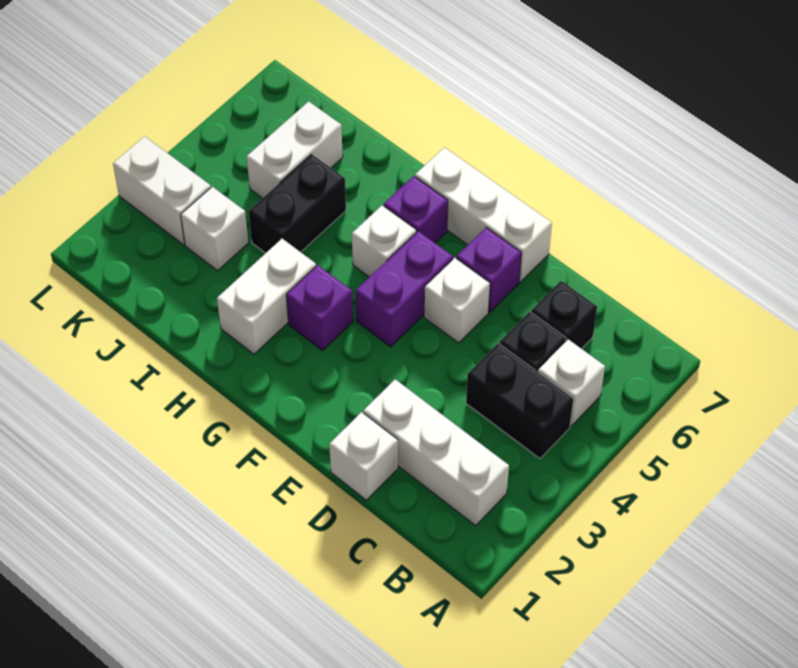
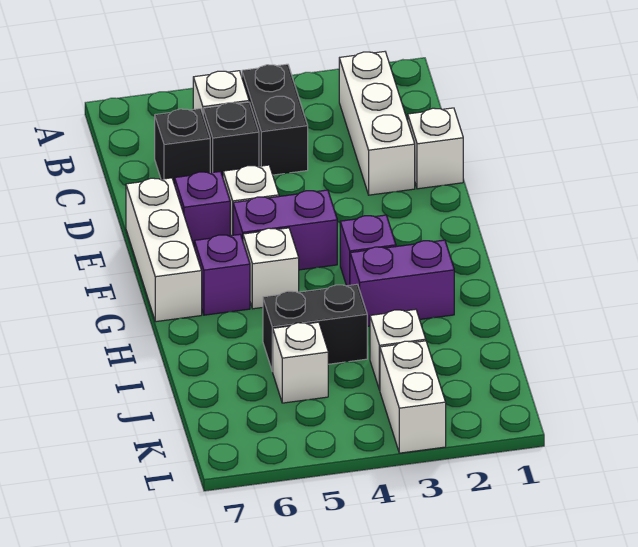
white brick H2:H3 level 1 -> purple brick H2:H3 level 1
white brick J5:J6 level 1 -> white brick J5 level 1

